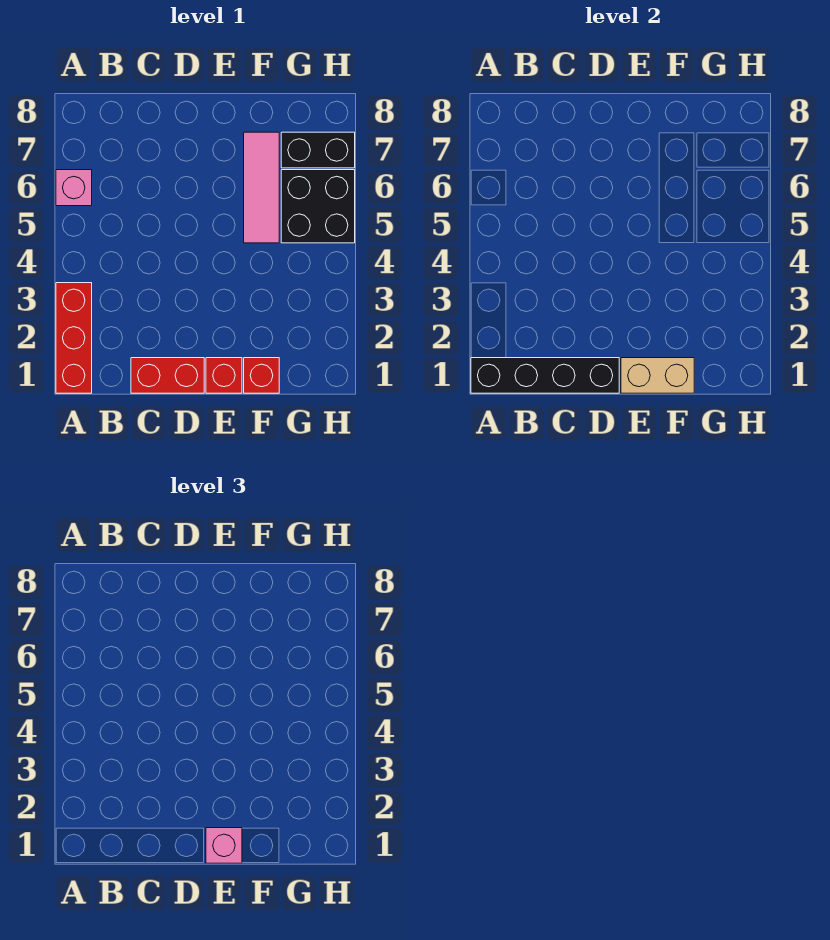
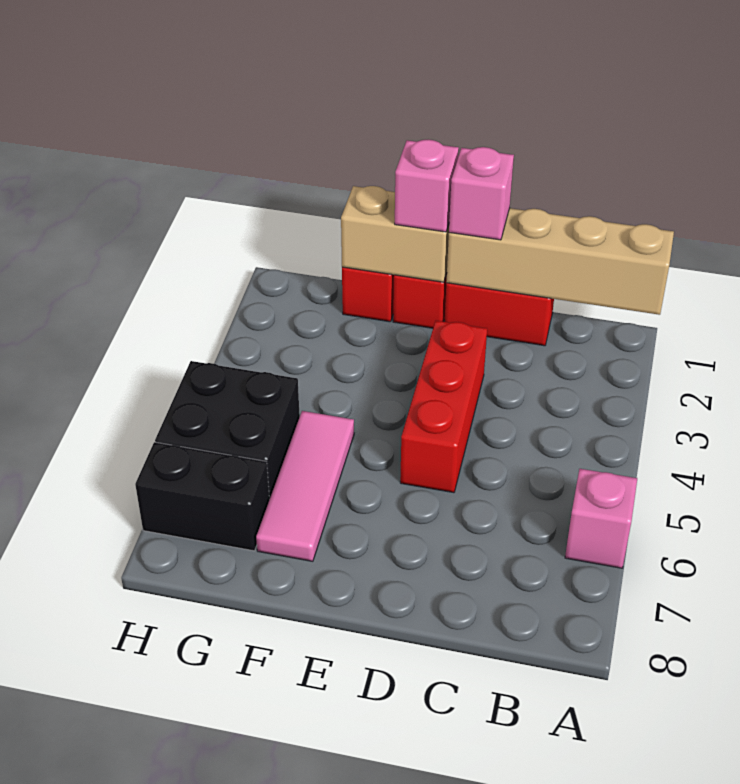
red brick A1:A3 level 1 -> red brick D3:D5 level 1
black brick A1:D1 level 2 -> tan brick A1:D1 level 2
none -> pink brick D1 level 3

